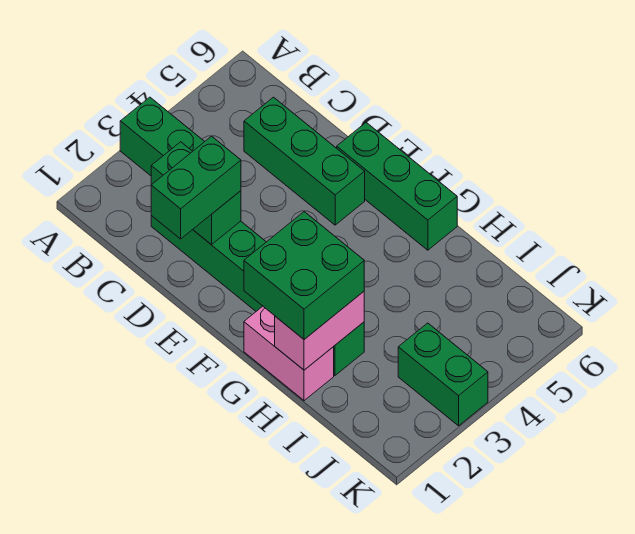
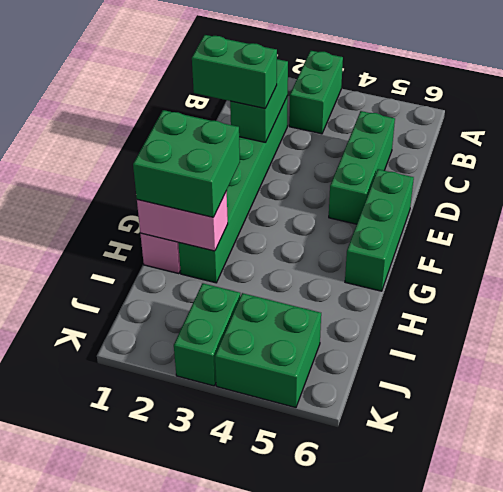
none -> green brick J4:K5 level 1

